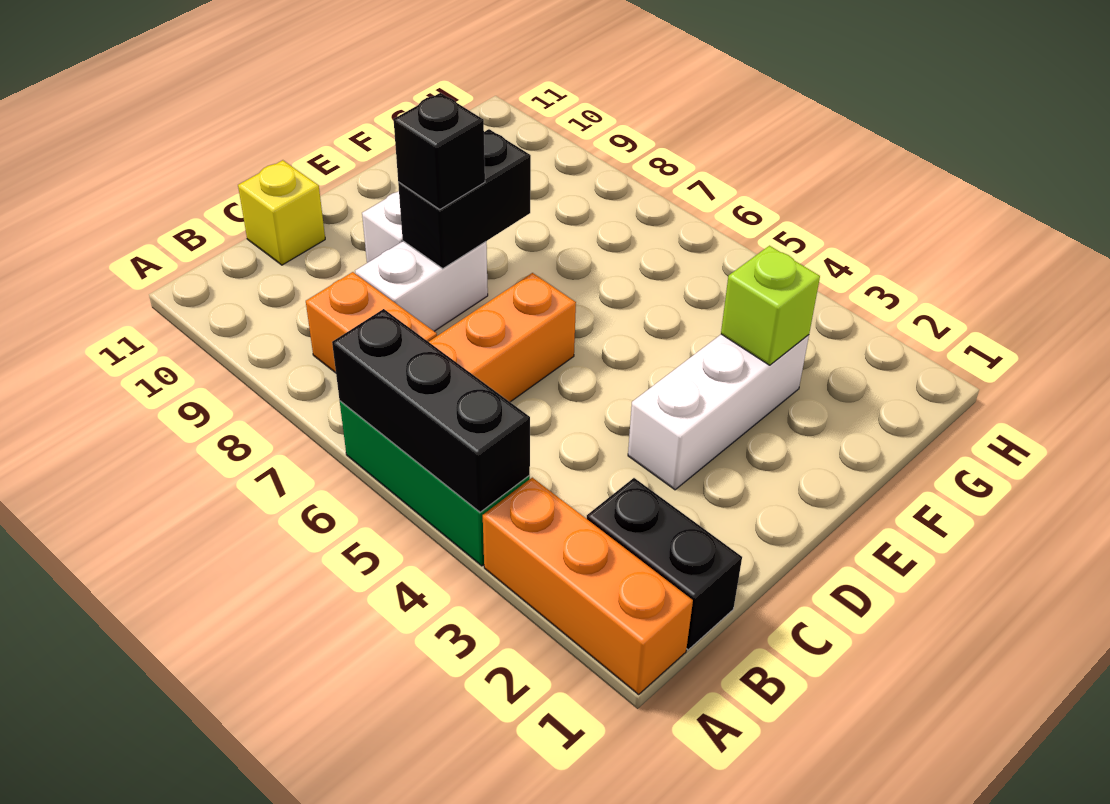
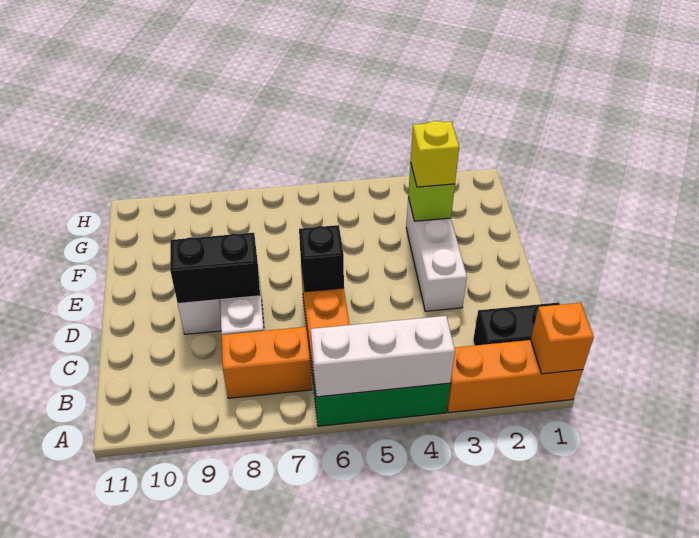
none -> orange brick A1 level 2
black brick A4:A6 level 2 -> white brick A4:A6 level 2
yellow brick C11 level 1 -> yellow brick F3 level 3
black brick D8:E8 level 2 -> black brick D8:D9 level 2
black brick D8 level 3 -> black brick D6 level 2

